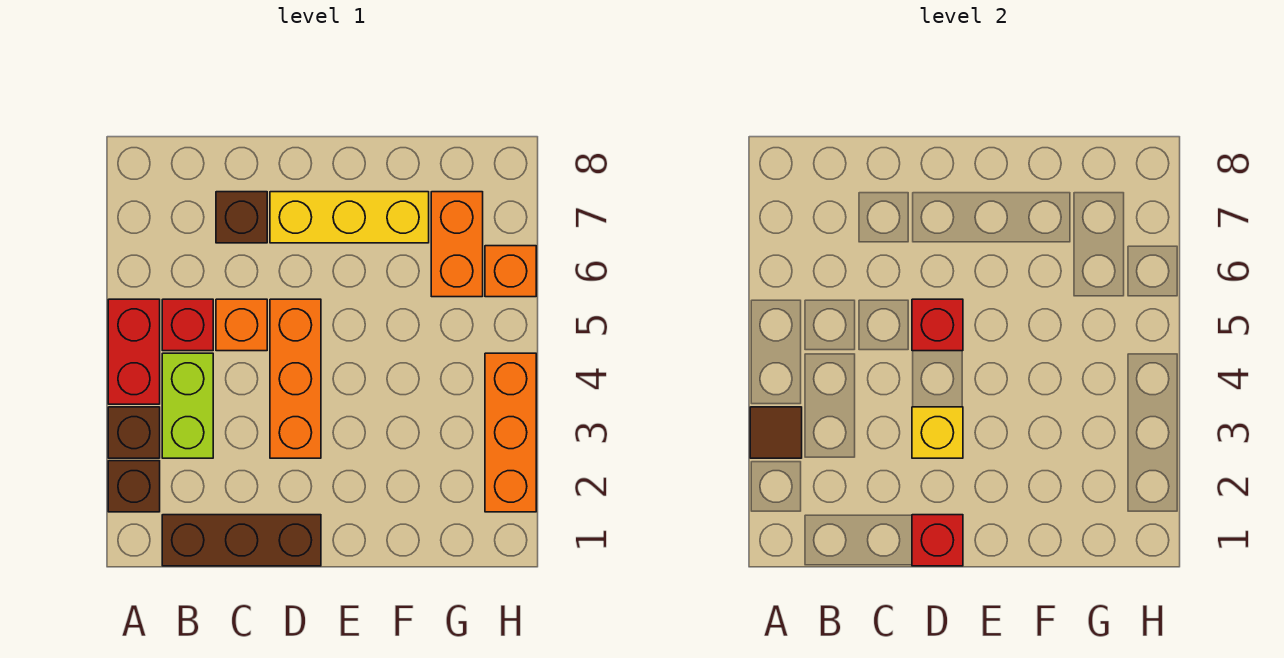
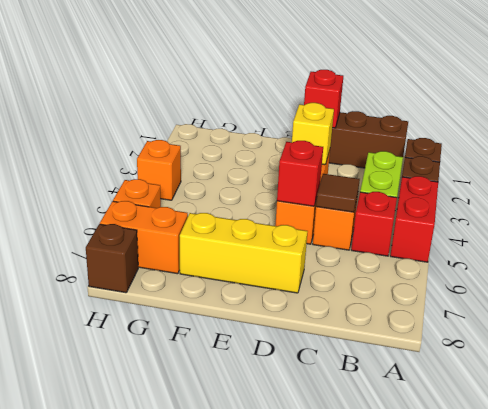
brown tile A3 level 2 -> brown tile C5 level 2
brown brick C7 level 1 -> brown brick H8 level 1
orange brick G6:G7 level 1 -> orange brick G7:H7 level 1
orange brick H2:H4 level 1 -> orange brick H4 level 1

